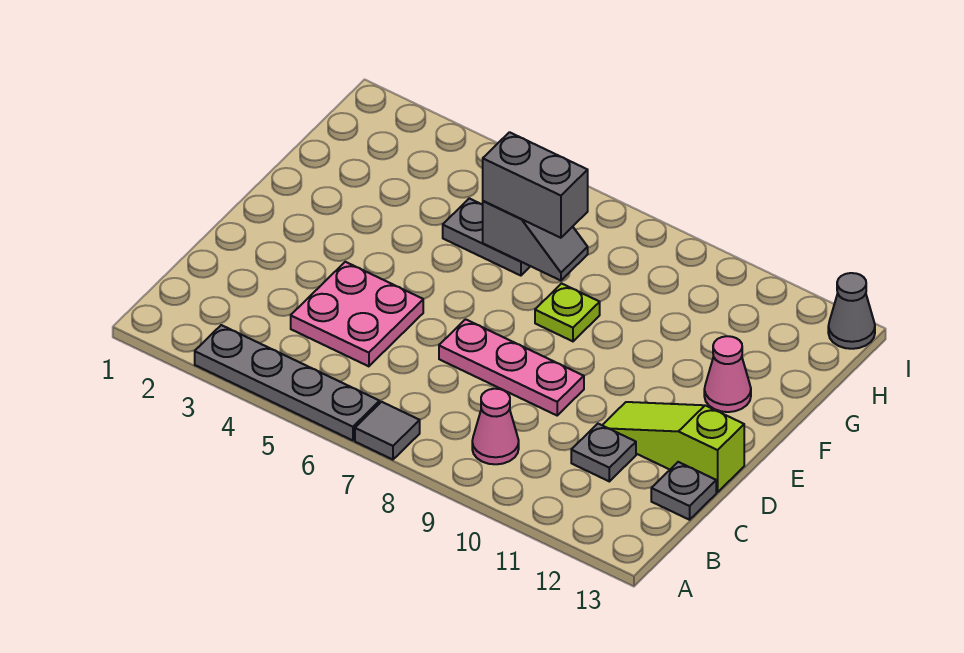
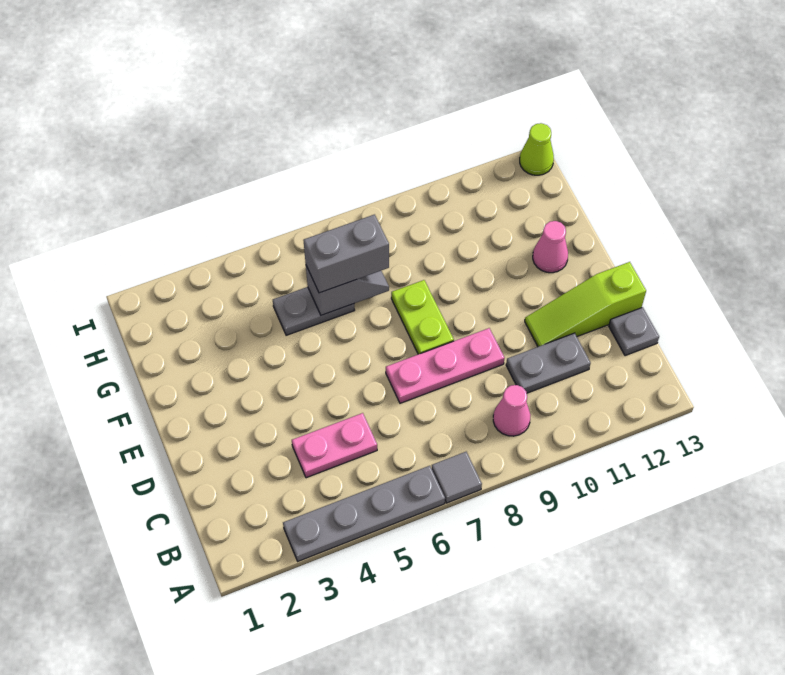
pink plate C4:D5 level 1 -> pink plate C4:C5 level 1
grey plate C11 level 1 -> grey plate C10:C11 level 1
lime plate F8 level 1 -> lime plate E8:F8 level 1
grey cone I13 level 1 -> lime cone I13 level 1

